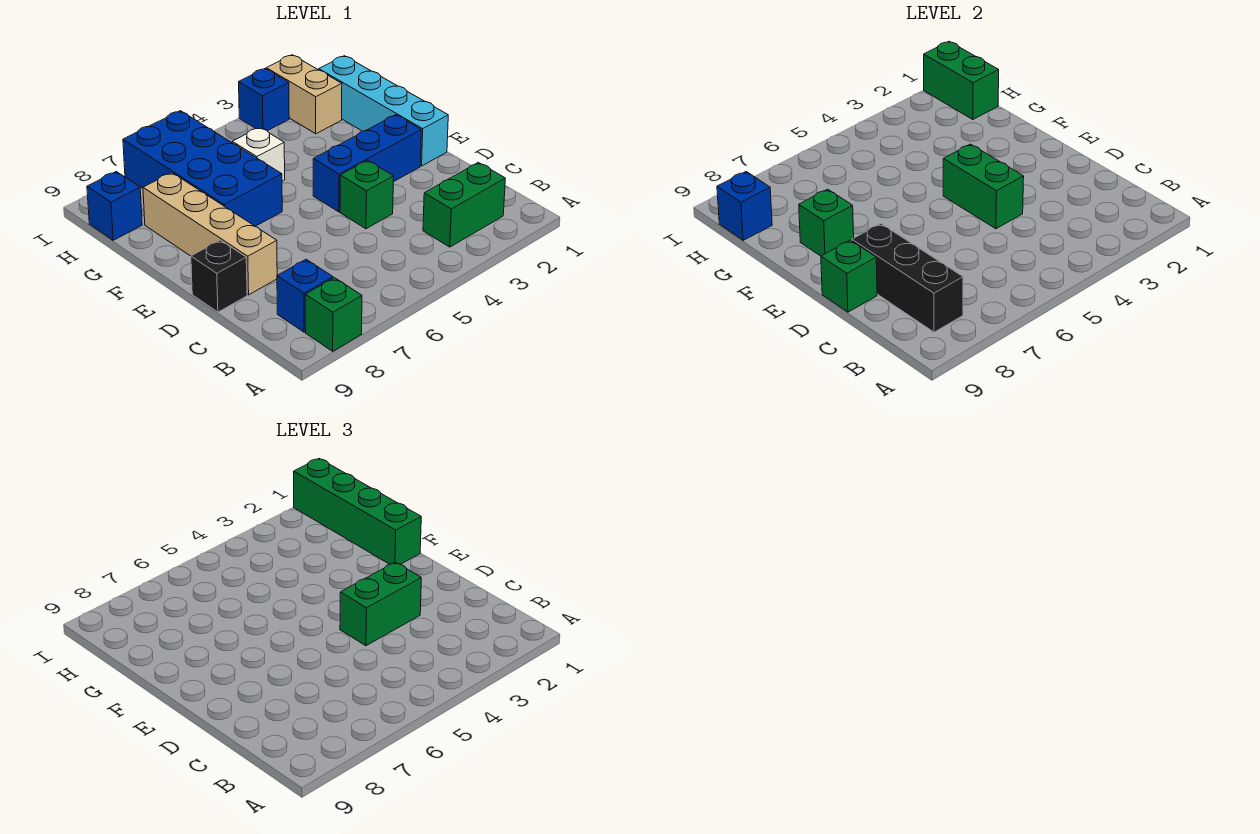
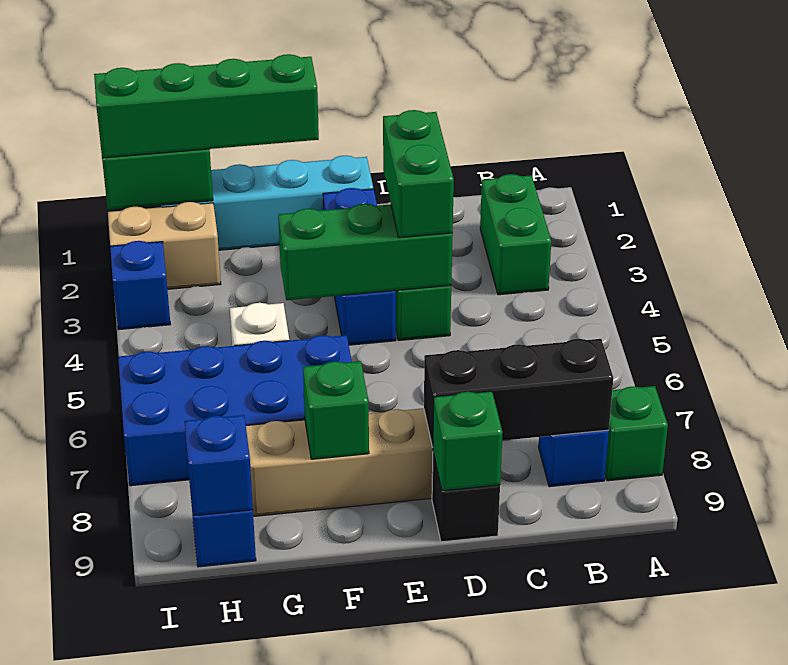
green brick D4:E4 level 2 -> green brick D4:F4 level 2

